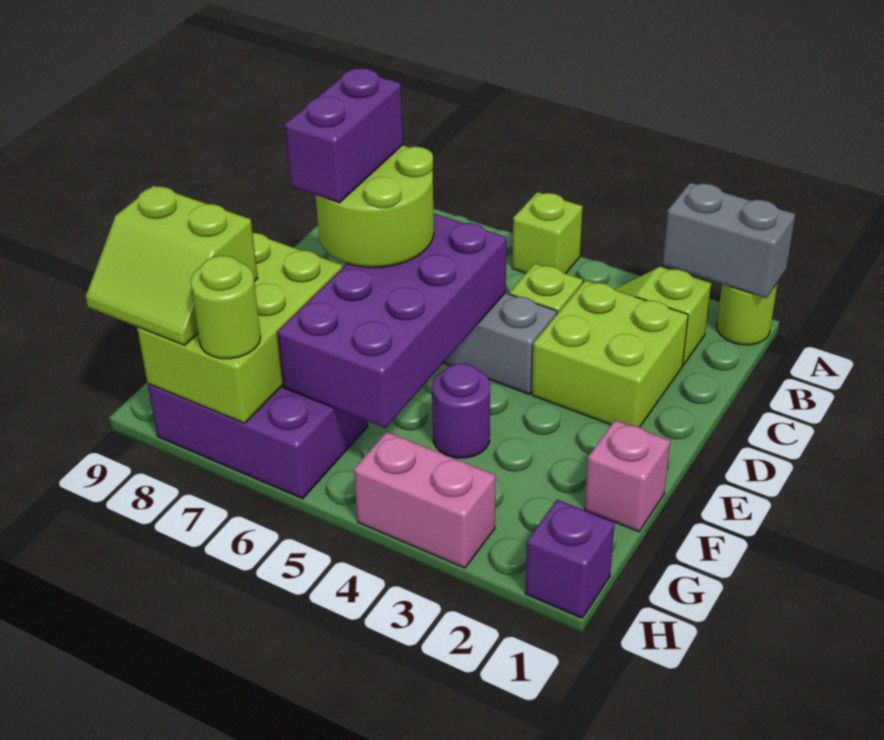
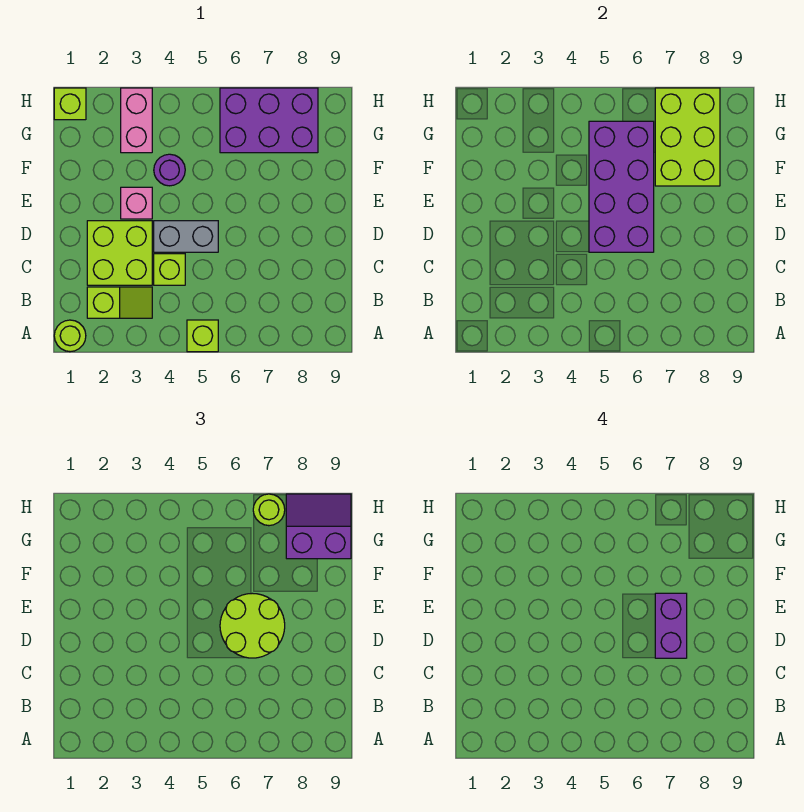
grey brick A1:A2 level 2 -> none
pink brick F1 level 1 -> pink brick E3 level 1
lime slope G8:H9 level 3 top G -> purple slope G8:H9 level 3 top G
purple brick H1 level 1 -> lime brick H1 level 1
pink brick H3:H4 level 1 -> pink brick G3:H3 level 1

